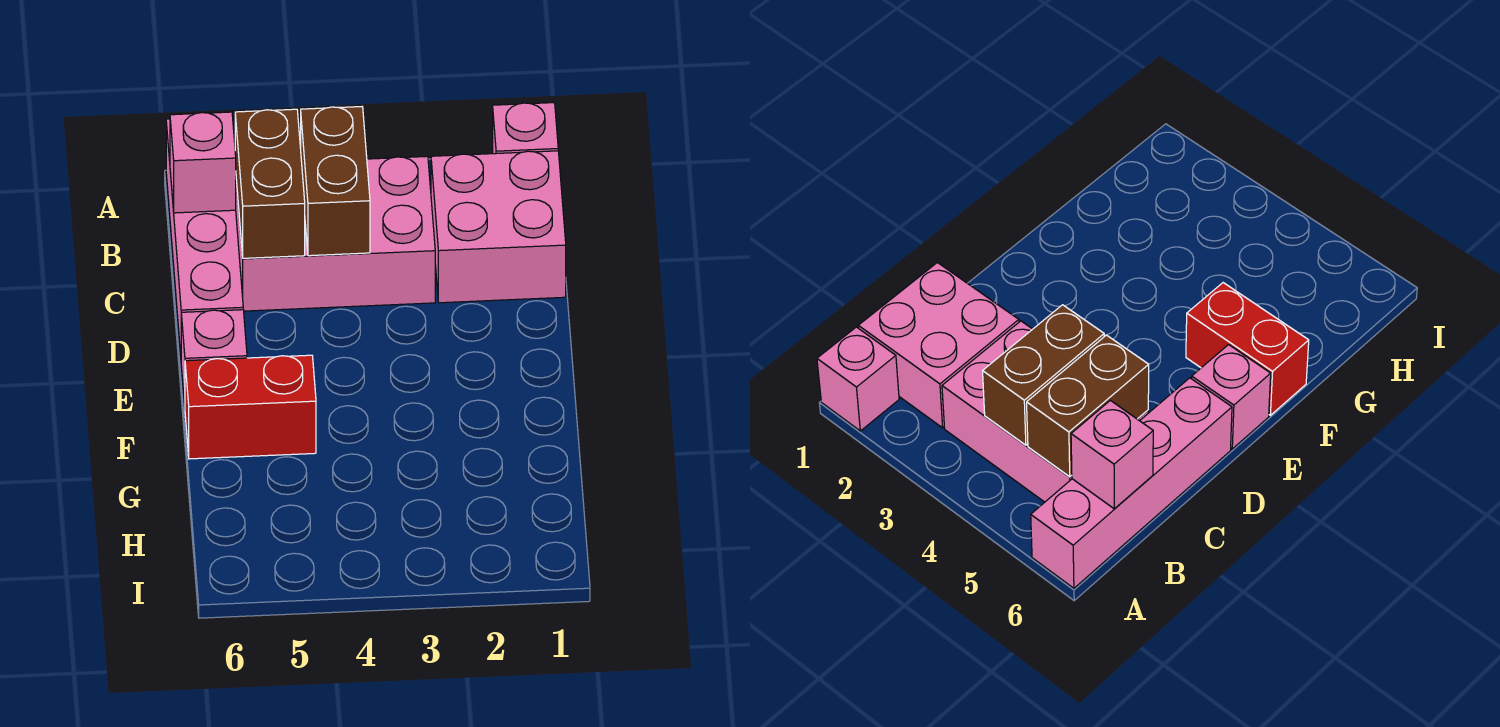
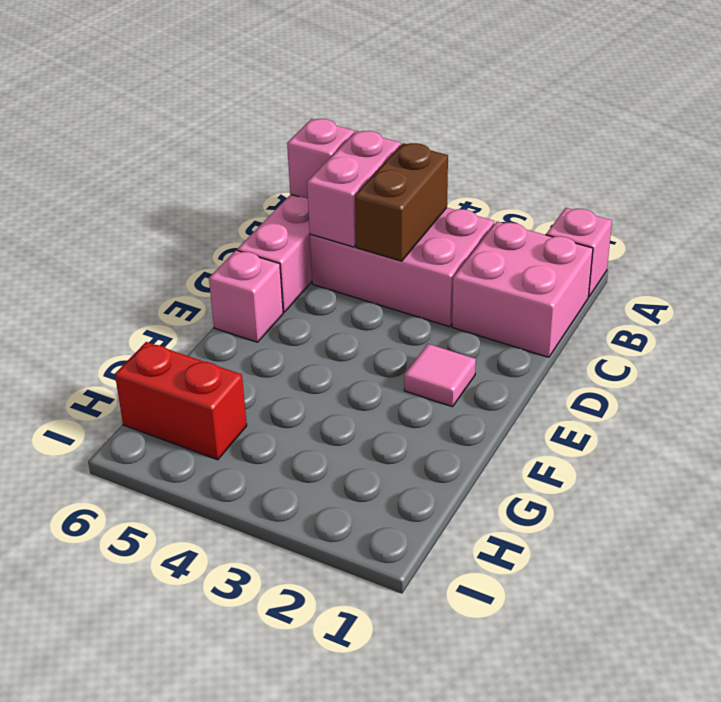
brown brick B5:C5 level 2 -> pink brick B5:C5 level 2
none -> pink tile E2 level 1
red brick F5:F6 level 1 -> red brick H5:H6 level 1

